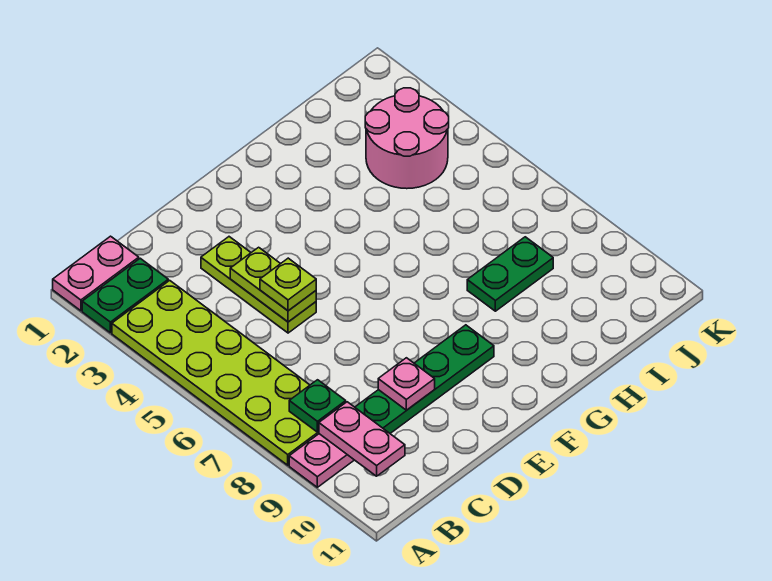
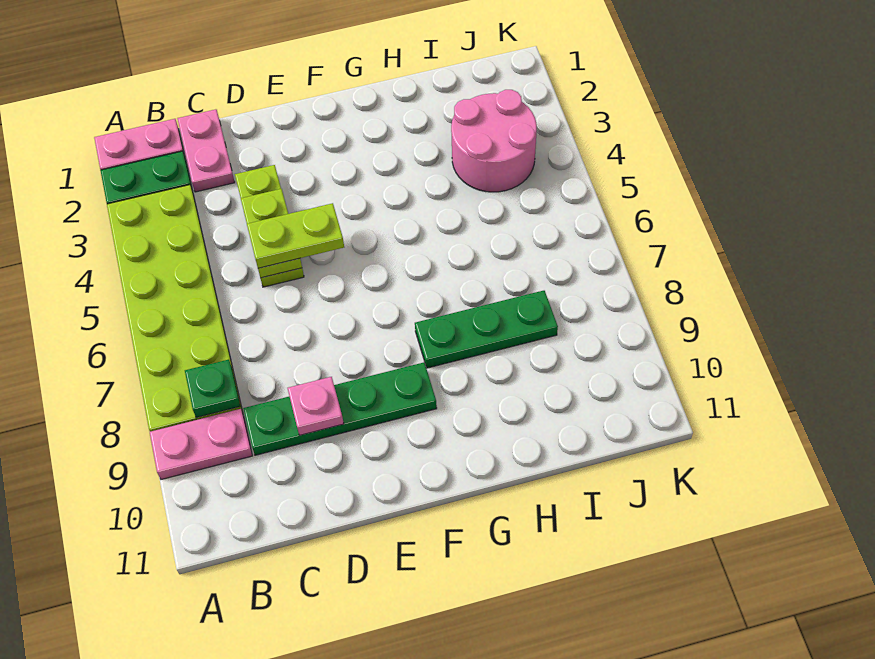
pink plate B9:B10 level 2 -> pink plate C1:C2 level 1
lime plate D5 level 3 -> lime plate D5:E5 level 3
green plate H8:I8 level 1 -> green plate G8:I8 level 1

